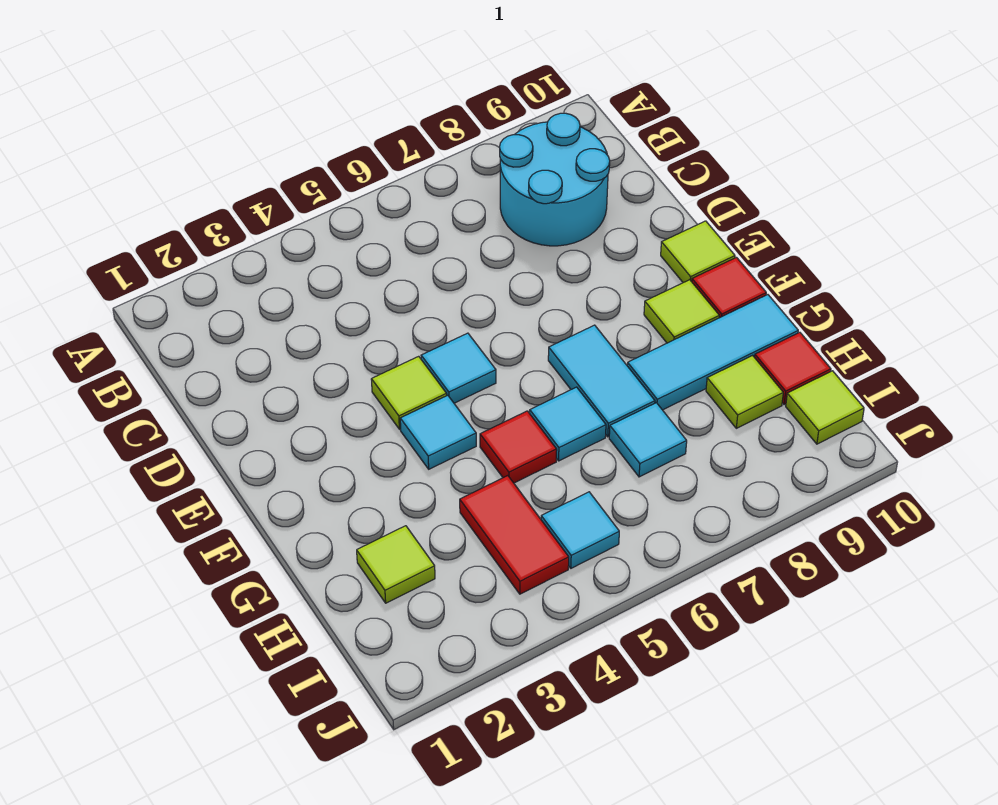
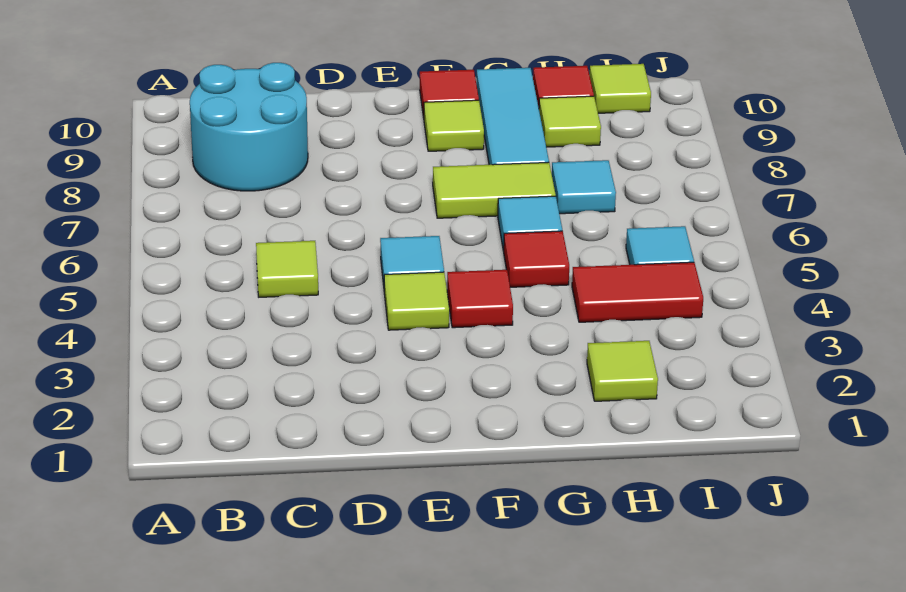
lime tile E10 level 1 -> lime tile C5 level 1
cyan tile F4 level 1 -> red tile F4 level 1
cyan tile F7:G7 level 1 -> lime tile F7:G7 level 1

